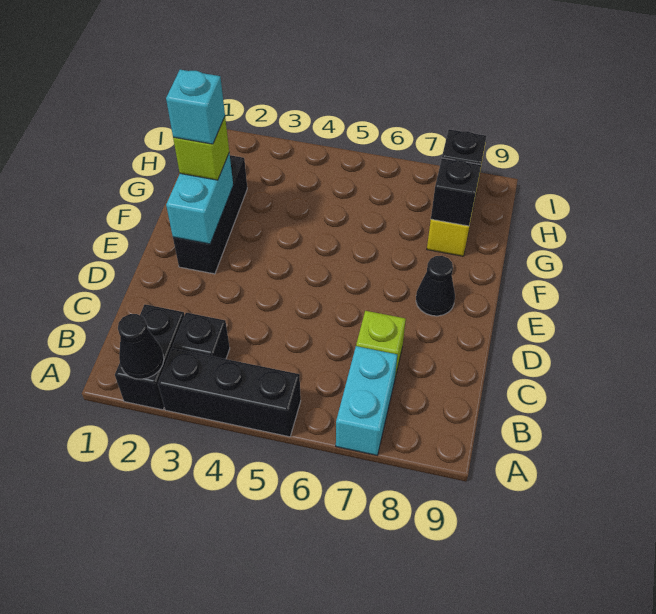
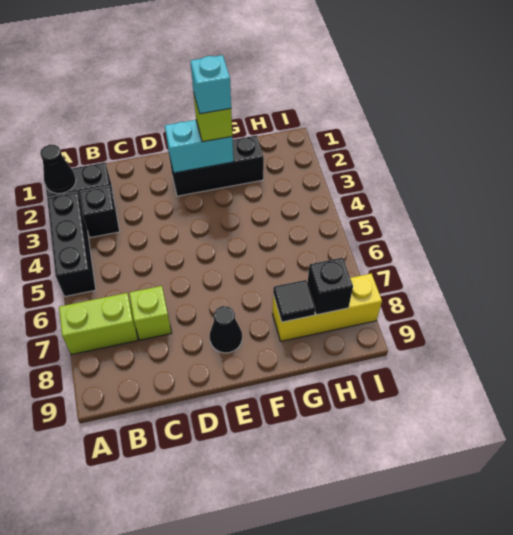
cyan brick A7:B7 level 1 -> lime brick A7:B7 level 1
black brick G8 level 2 -> black tile G8 level 2

